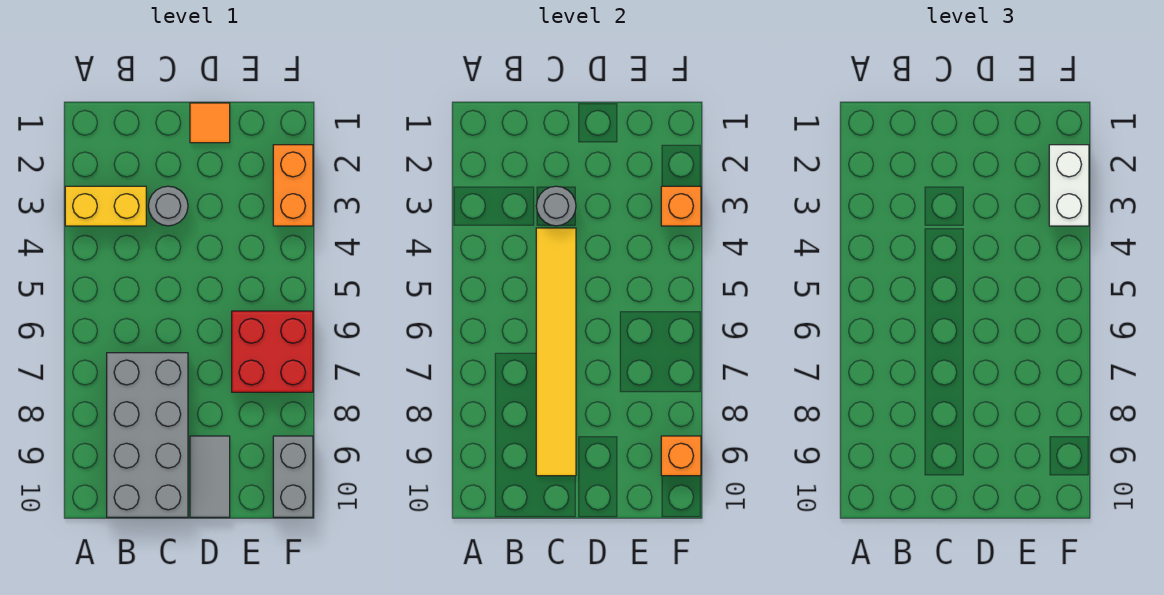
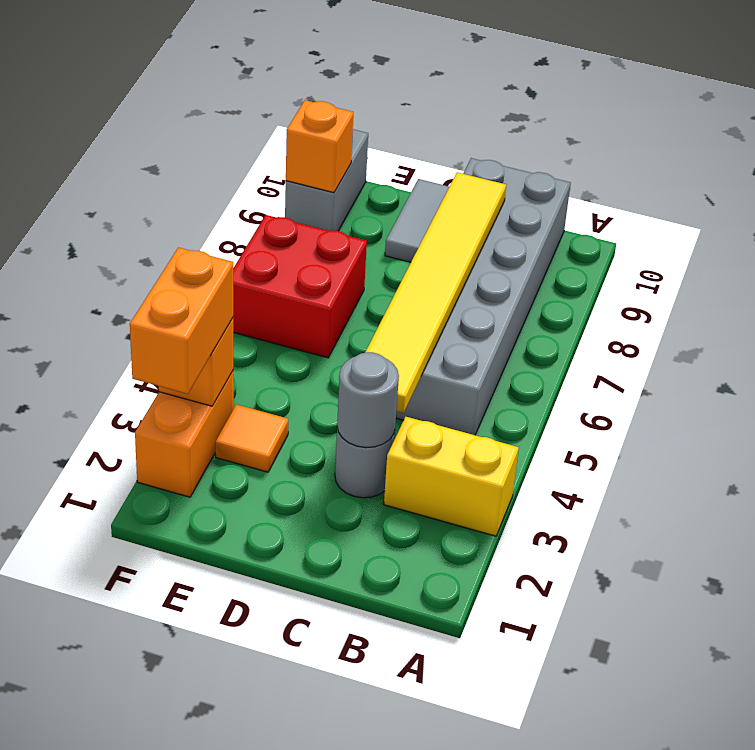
grey brick B7:C10 level 1 -> grey brick B5:C10 level 1
orange tile D1 level 1 -> orange tile E3 level 1
white brick F2:F3 level 3 -> orange brick F2:F3 level 3

